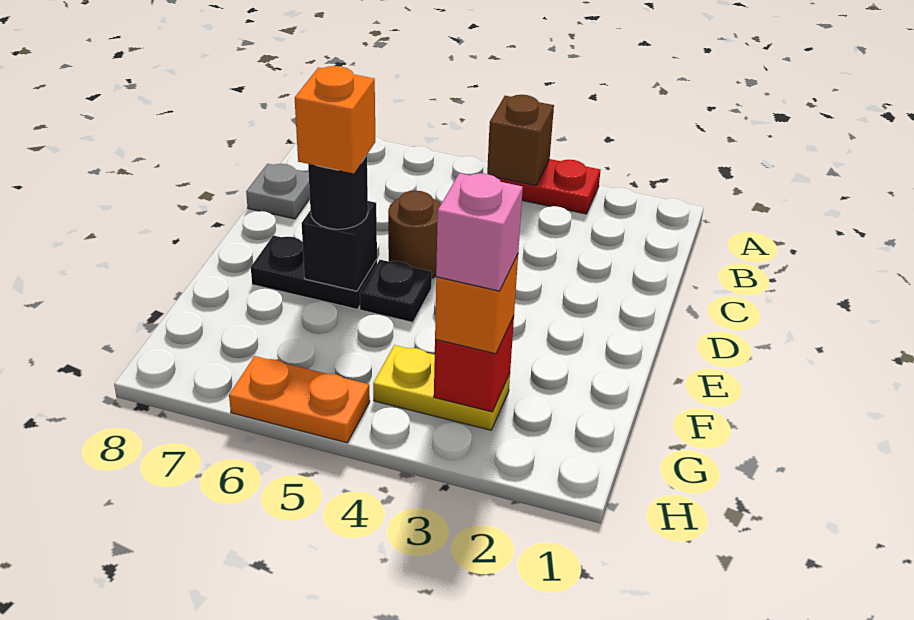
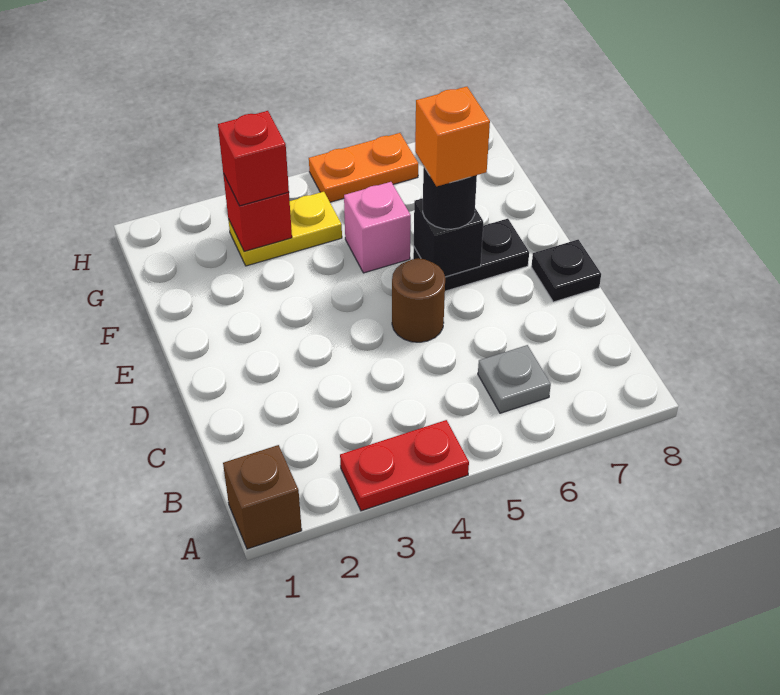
brown brick A4 level 2 -> brown brick A1 level 1
grey plate C8 level 1 -> grey plate B6 level 1
black plate E5 level 1 -> black plate D8 level 1
orange brick G3 level 3 -> red brick G3 level 3
pink brick G3 level 4 -> pink brick F5 level 1

